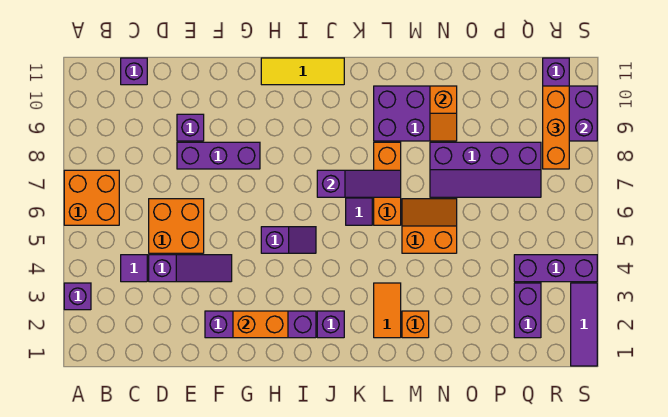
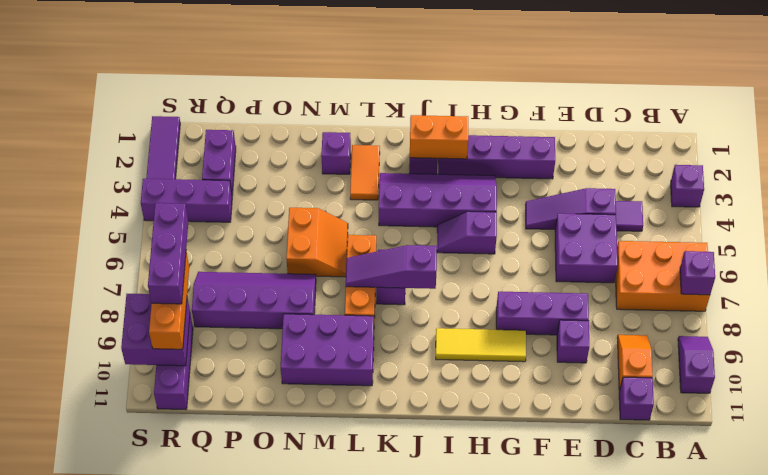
orange brick A6:B7 level 1 -> orange brick A6:C7 level 1
none -> purple brick A7 level 2
none -> purple slope A9:A10 level 1 top 10
orange brick D5:E6 level 1 -> purple brick D5:E6 level 1
orange brick G2:H2 level 2 -> orange brick I2:J2 level 2
none -> purple slope H3:K4 level 1 top 4
yellow tile H11:J11 level 1 -> yellow tile G9:I9 level 1
orange brick M2 level 1 -> purple brick M2 level 1
orange slope M5:N6 level 1 top 5 -> orange slope M5:N6 level 1 top N
orange slope N9:N10 level 2 top 10 -> orange slope C9:C10 level 1 top 10
none -> purple brick R7:R9 level 4

